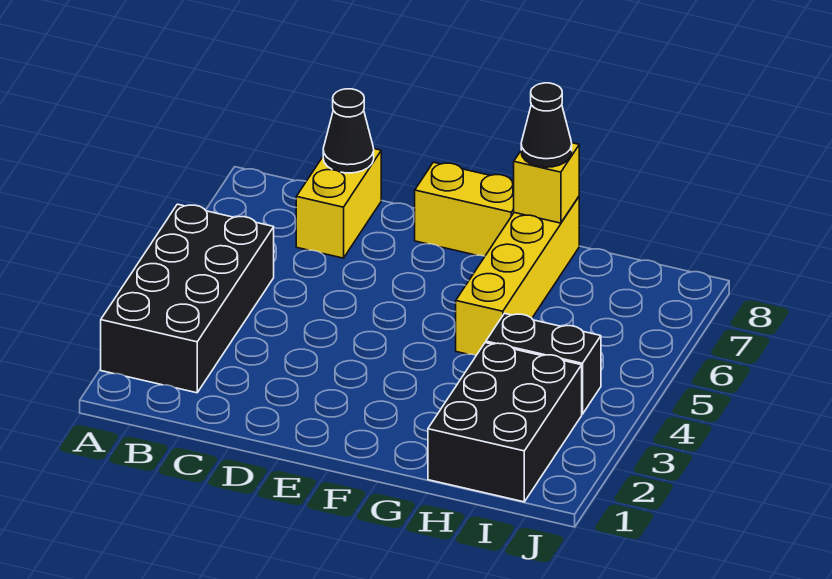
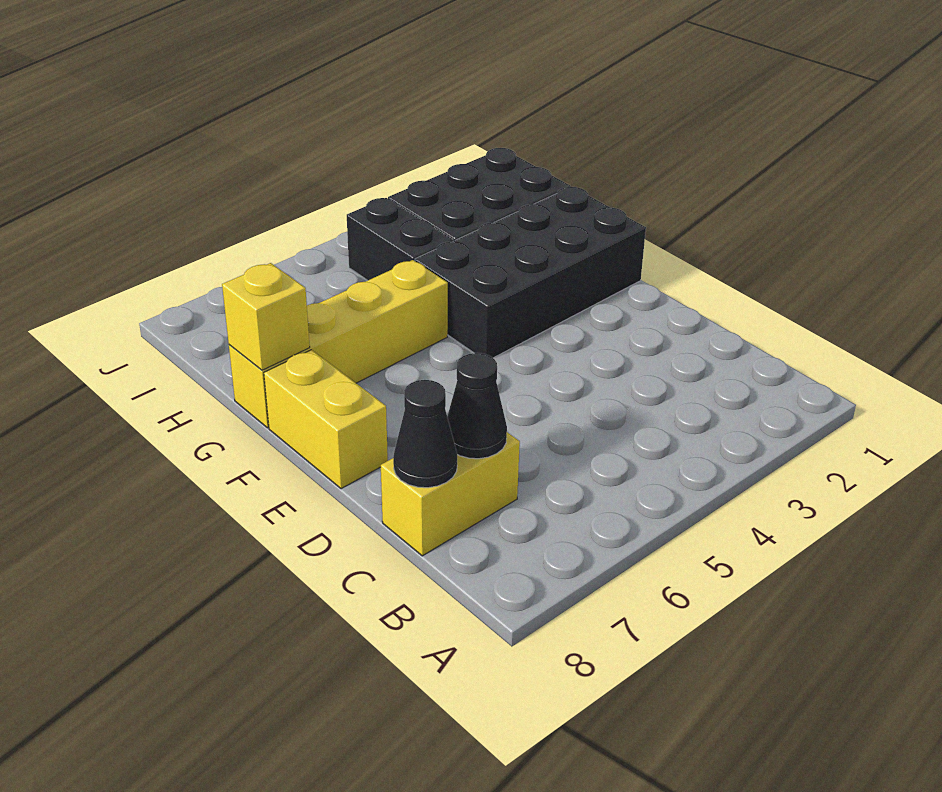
black brick A2:B5 level 1 -> black brick F1:G4 level 1
black cone G8 level 3 -> black cone C7 level 2

